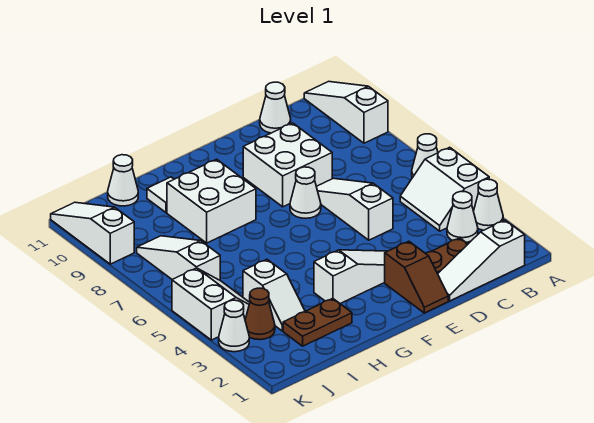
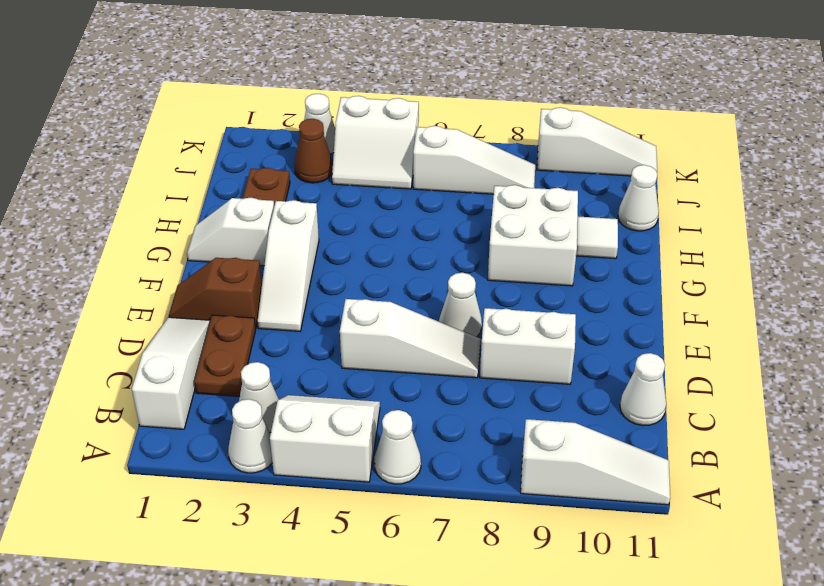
white brick D8:E9 level 1 -> white brick D8:D9 level 1
white slope I3:I4 level 1 top 4 -> white slope G1:G2 level 1 top 2

